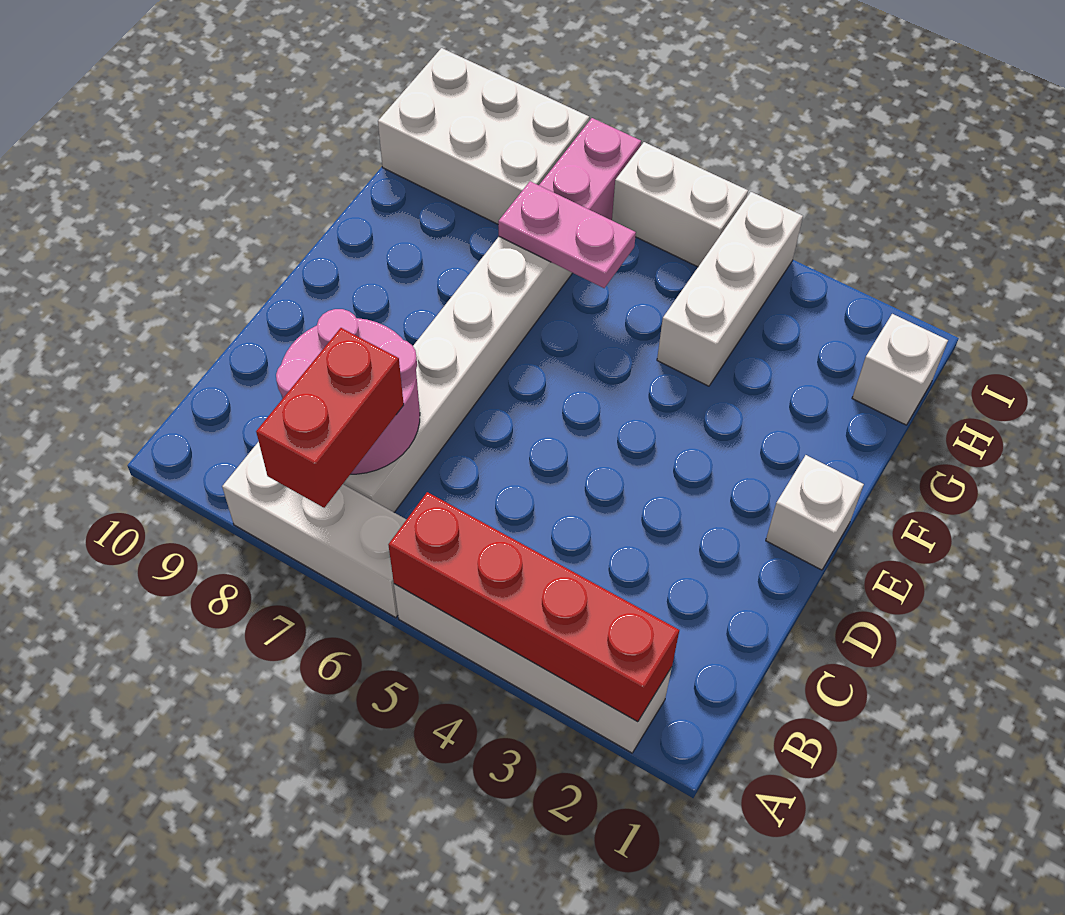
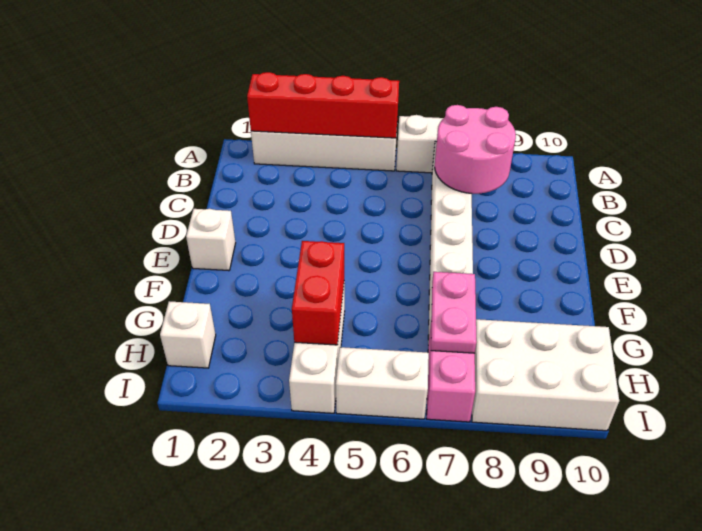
red brick A7:B7 level 3 -> red brick G4:H4 level 2
pink plate G6:G7 level 2 -> pink plate G7:H7 level 2

